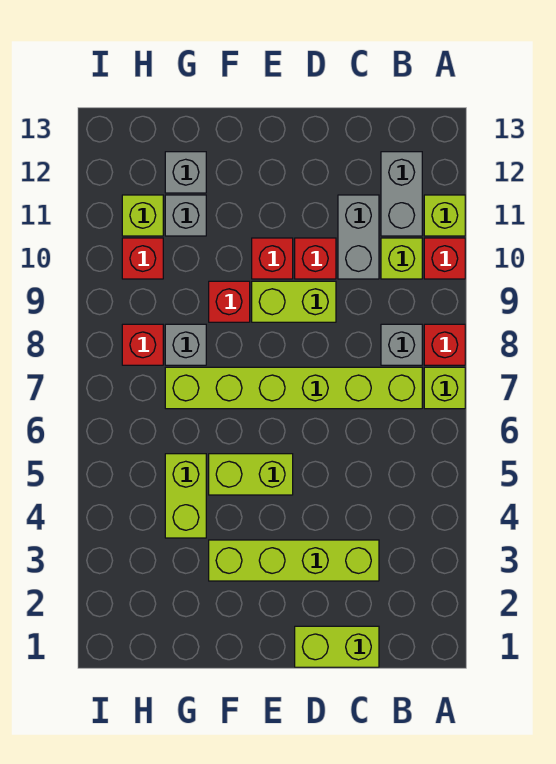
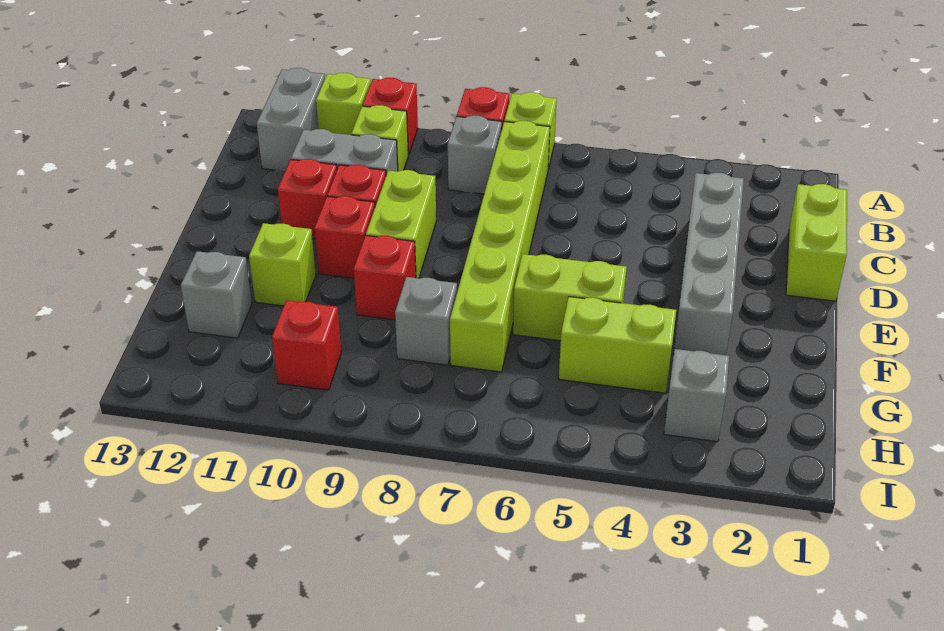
grey brick B11:B12 level 1 -> grey brick A12:B12 level 1
lime brick C3:F3 level 1 -> grey brick C3:F3 level 1
lime brick E5:F5 level 1 -> lime brick F5:F6 level 1
grey brick G11 level 1 -> grey brick H3 level 1
red brick H8 level 1 -> red brick D11 level 1
lime brick H11 level 1 -> lime brick F11 level 1

